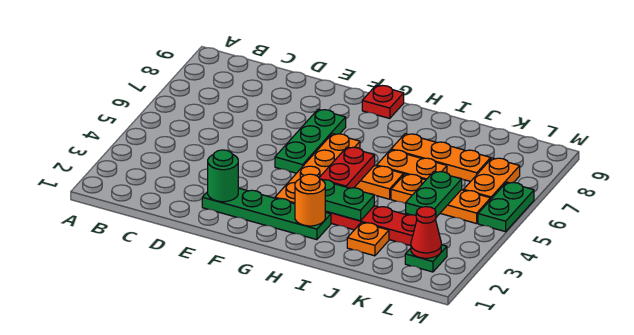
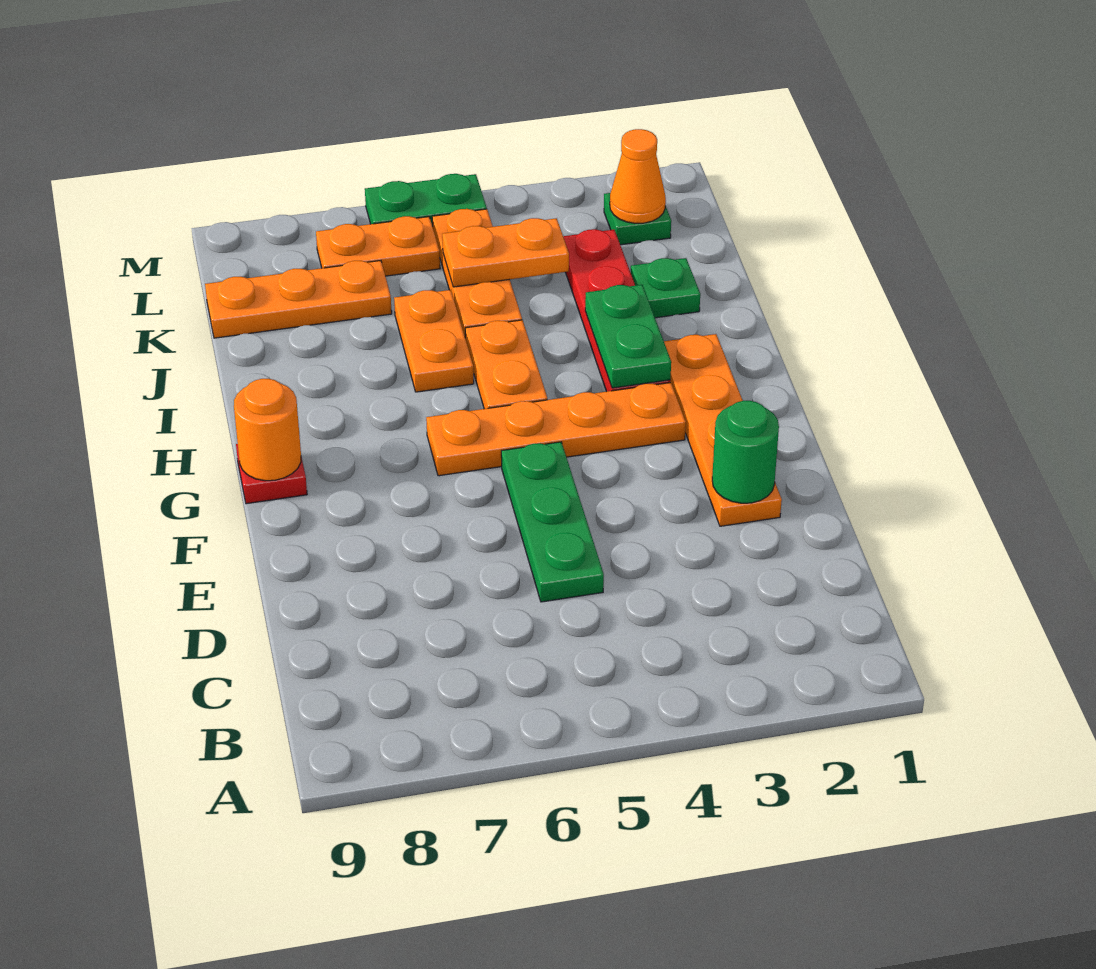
green plate E2:H2 level 1 -> orange plate E2:H2 level 1
green plate F5:F7 level 1 -> green plate D5:F5 level 1
orange round brick H2 level 2 -> orange round brick G9 level 2
red plate H4:H5 level 2 -> none
orange plate I7:K7 level 1 -> orange plate K7:K9 level 1
orange plate J2 level 1 -> green plate J2 level 1
green plate K4:K5 level 2 -> orange plate K4:K5 level 2
red cone L2 level 2 -> orange cone L2 level 2

